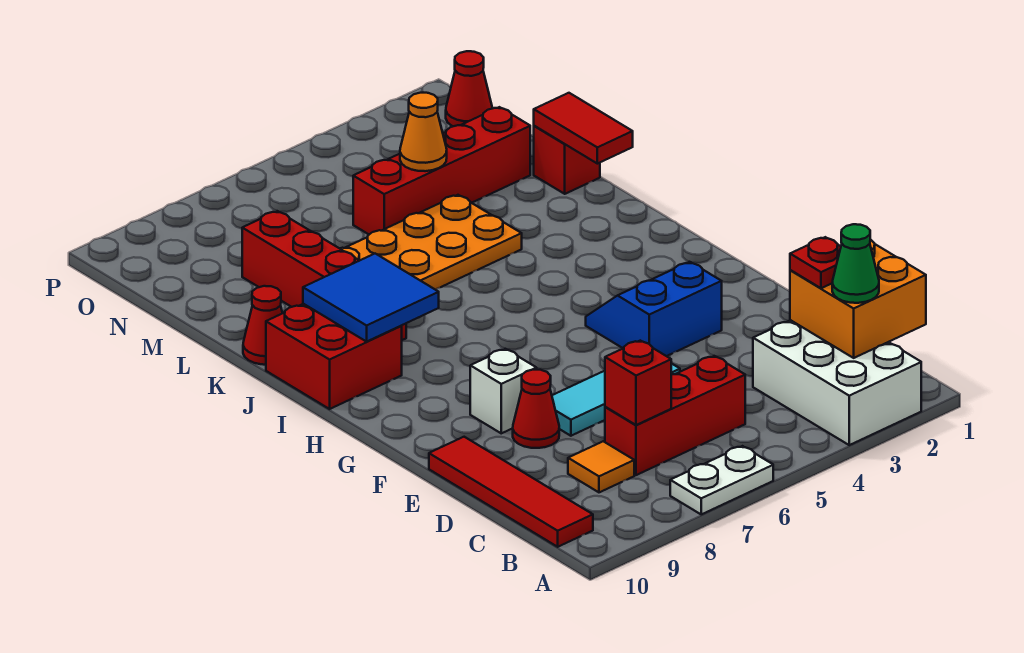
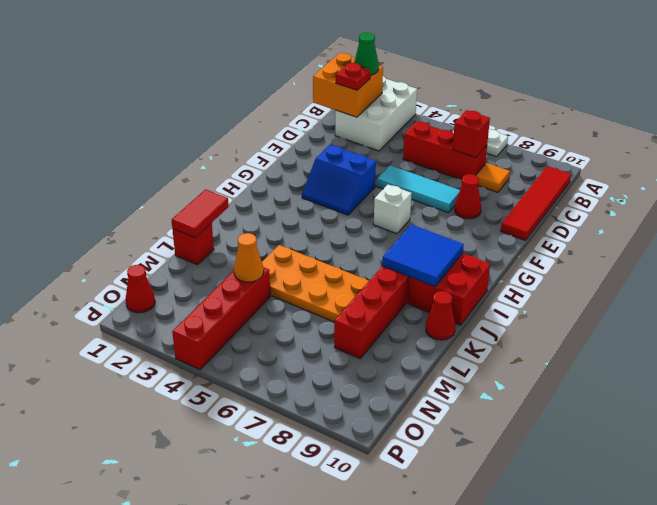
white brick F8 level 1 -> white brick G6 level 1
red brick M2:M5 level 1 -> red brick M4:P4 level 1

